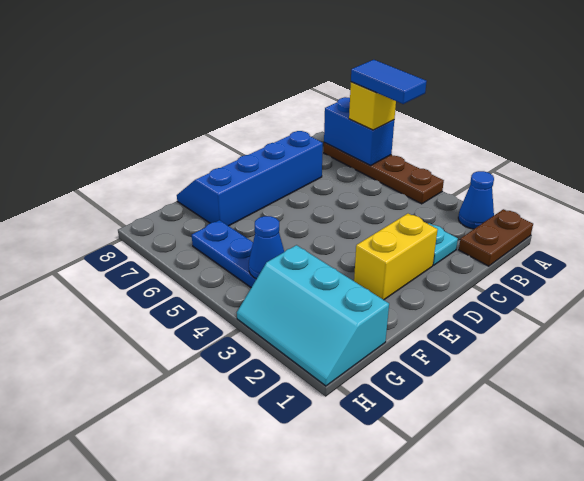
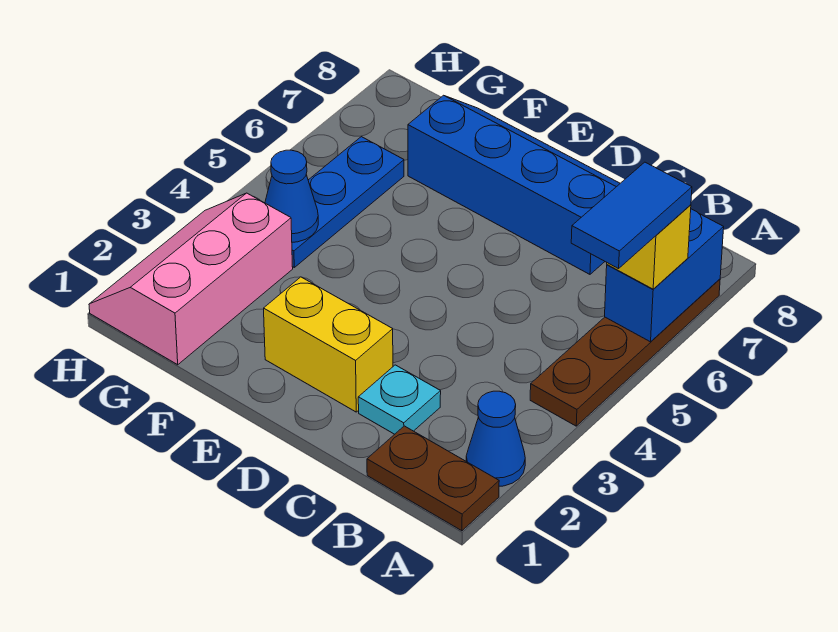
cyan slope G1:H3 level 1 top G -> pink slope G1:H3 level 1 top G

